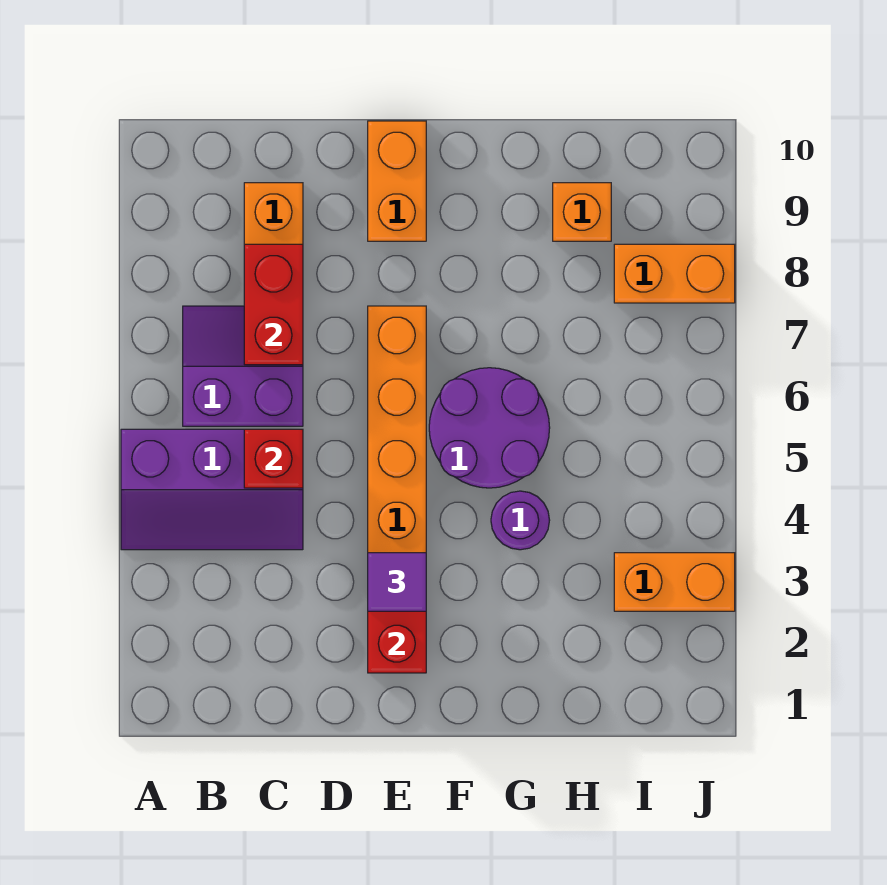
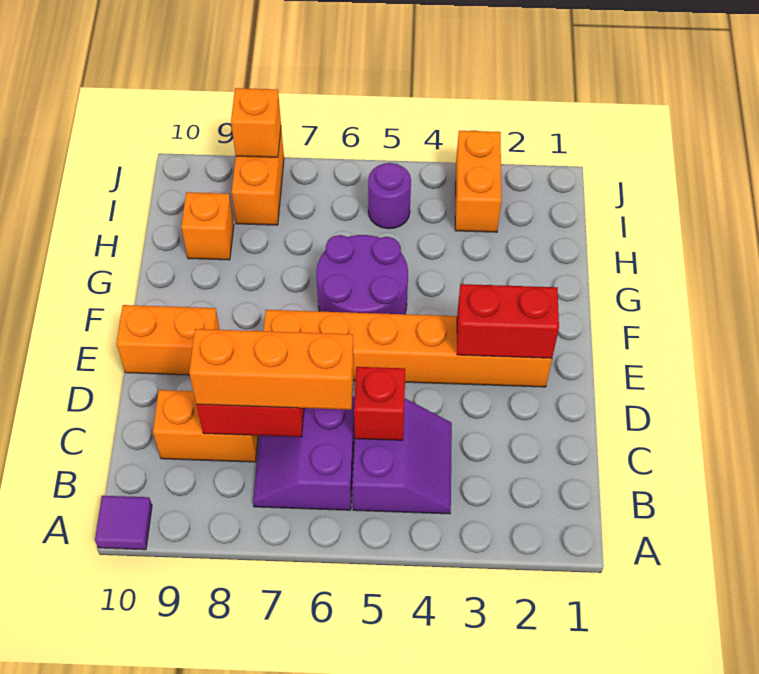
purple slope A4:C5 level 1 top 5 -> purple slope B4:C5 level 1 top 5
none -> orange brick C6:C8 level 3
purple tile E3 level 3 -> purple tile A10 level 1
purple round brick G4 level 1 -> purple round brick I5 level 1
none -> orange brick J8 level 2

